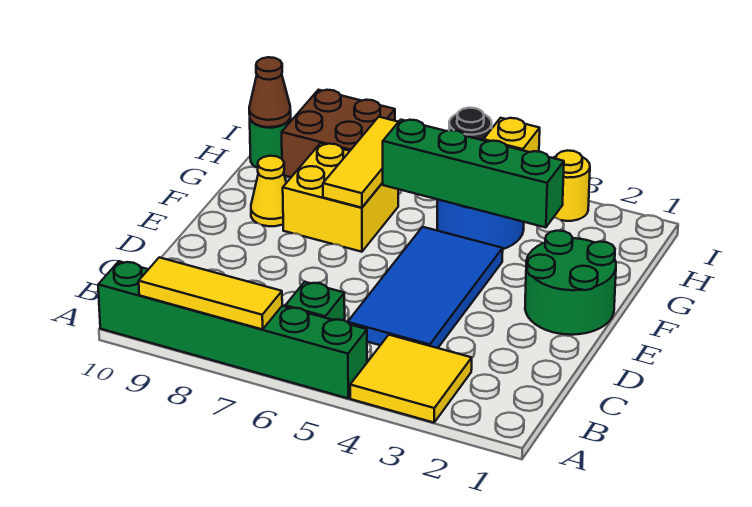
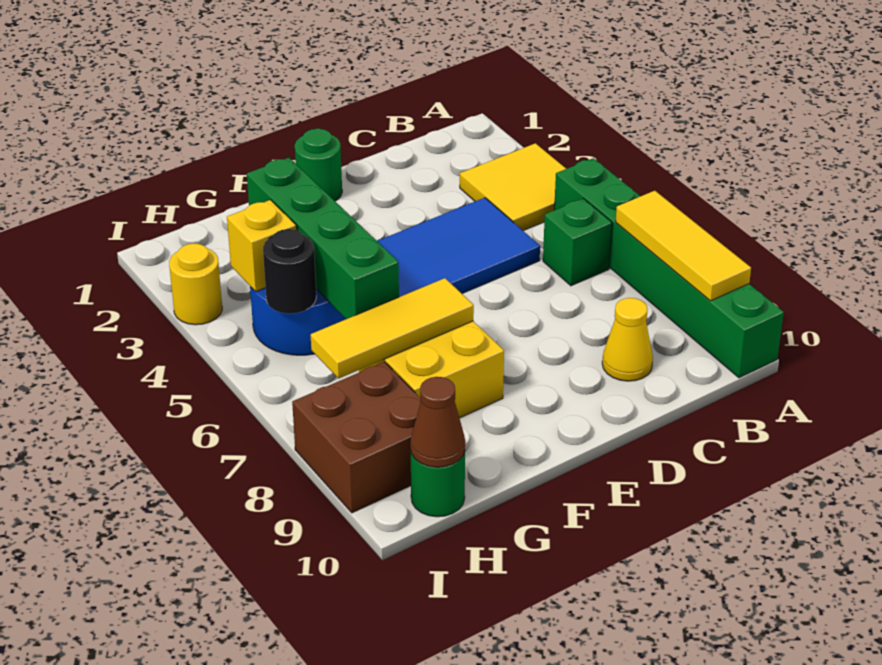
green round brick E1:F2 level 1 -> green round brick E1 level 1
yellow cone F9 level 1 -> yellow cone C9 level 1

